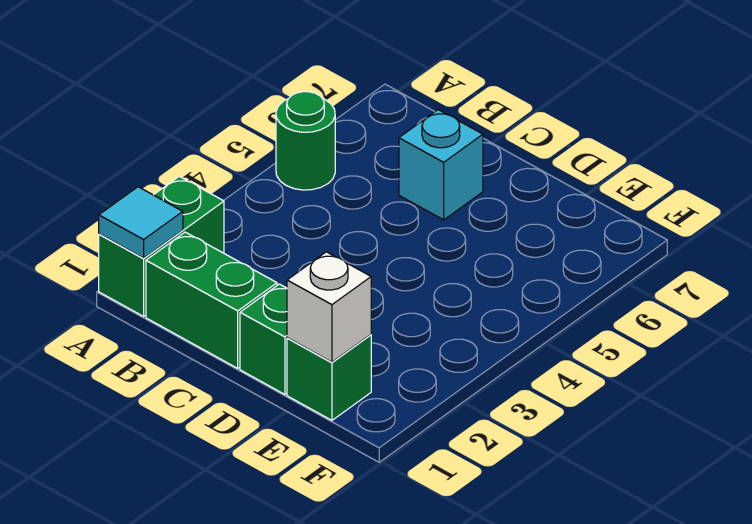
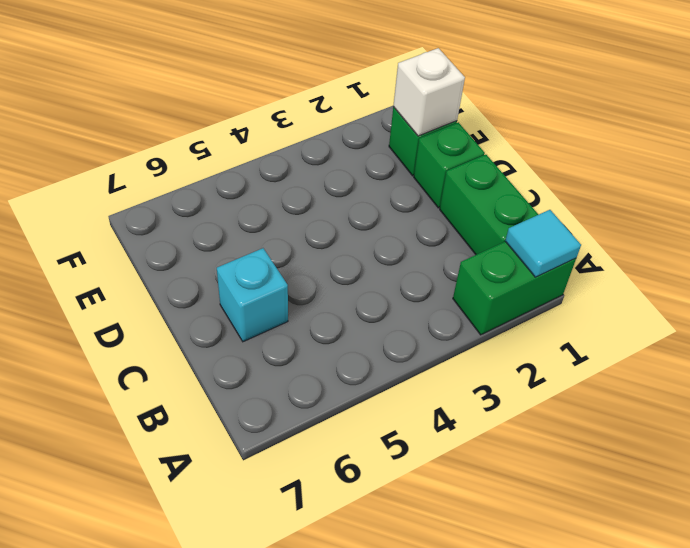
green round brick A5 level 1 -> none

